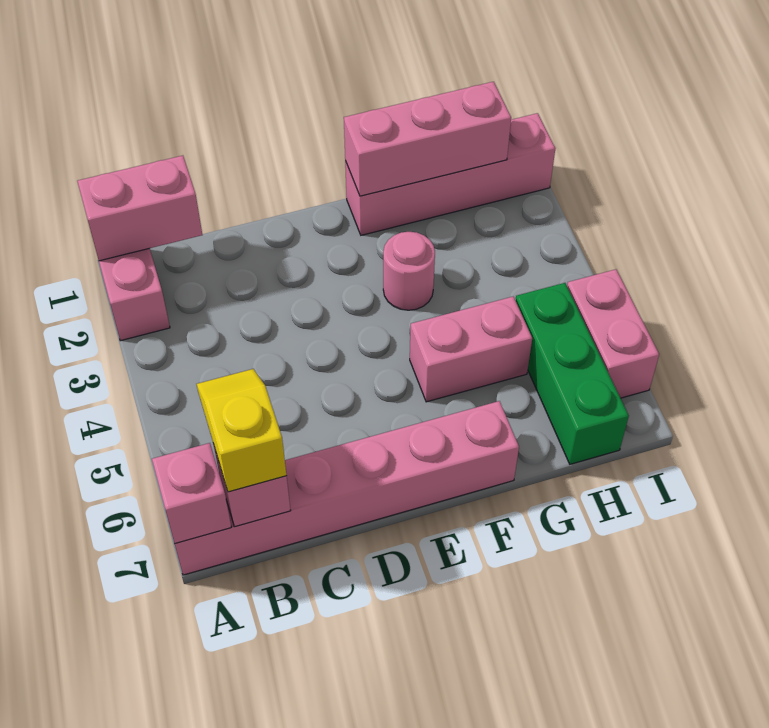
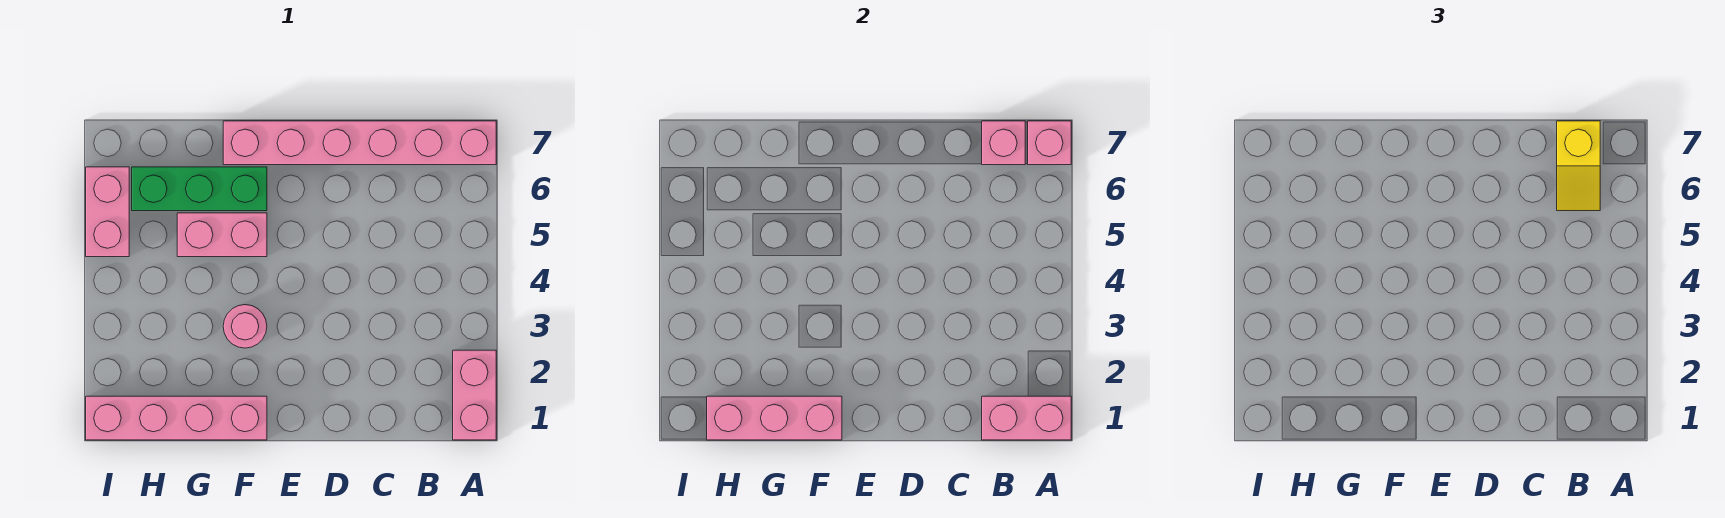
green brick H5:H7 level 1 -> green brick F6:H6 level 1

